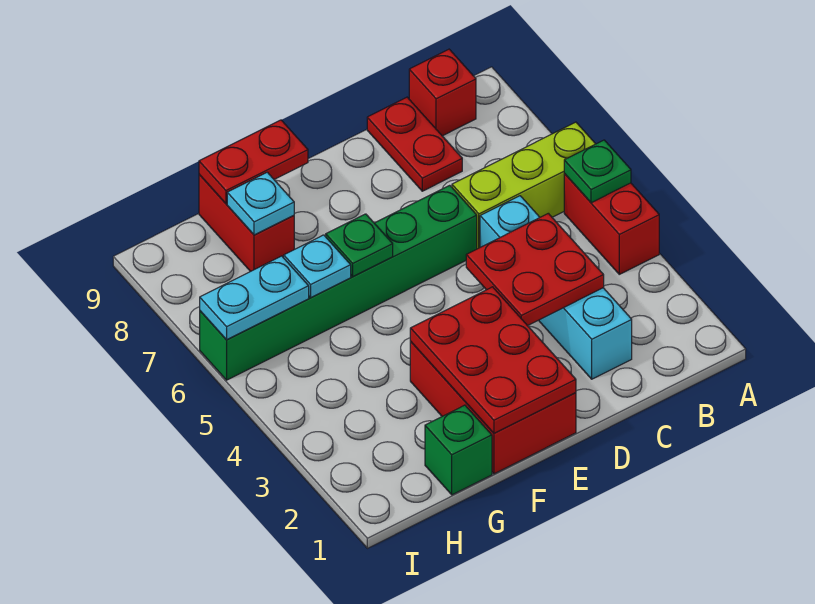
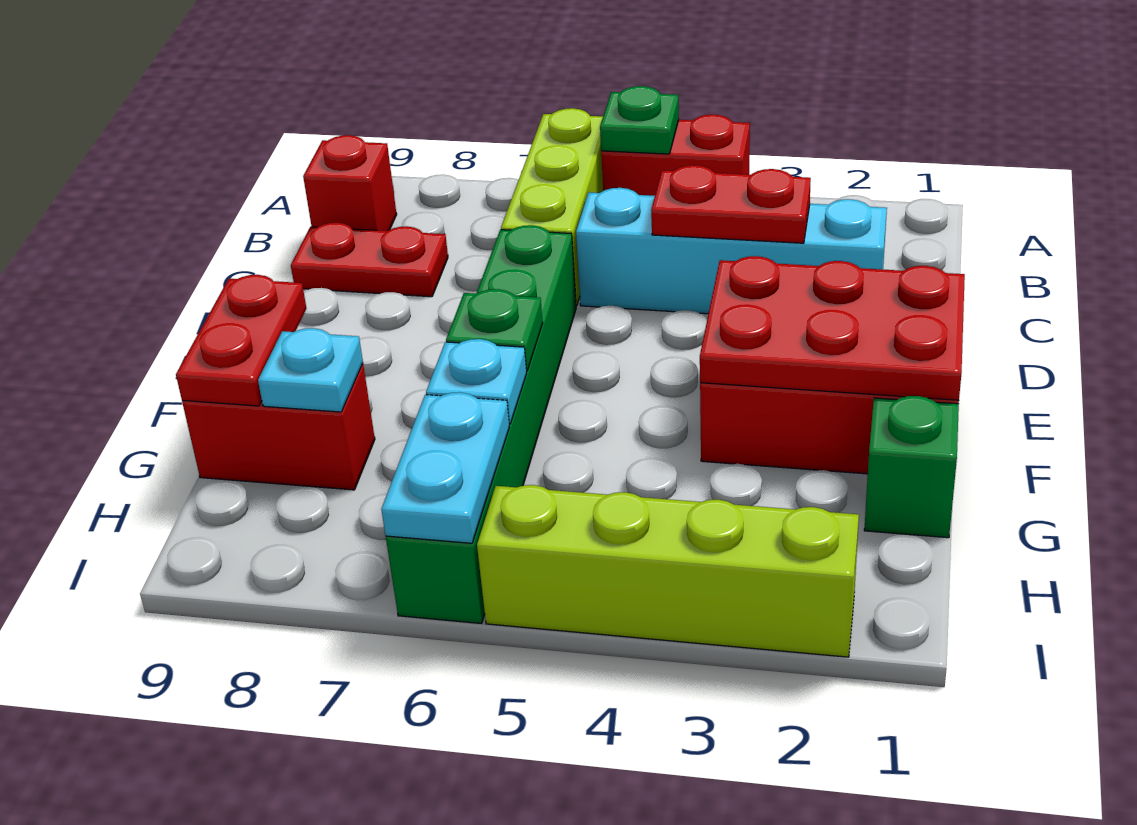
red plate C3:D4 level 2 -> red plate C3:C4 level 2
none -> lime brick I2:I5 level 1

